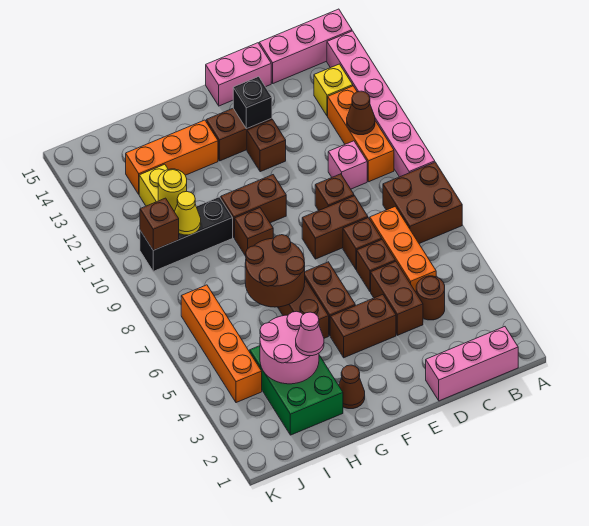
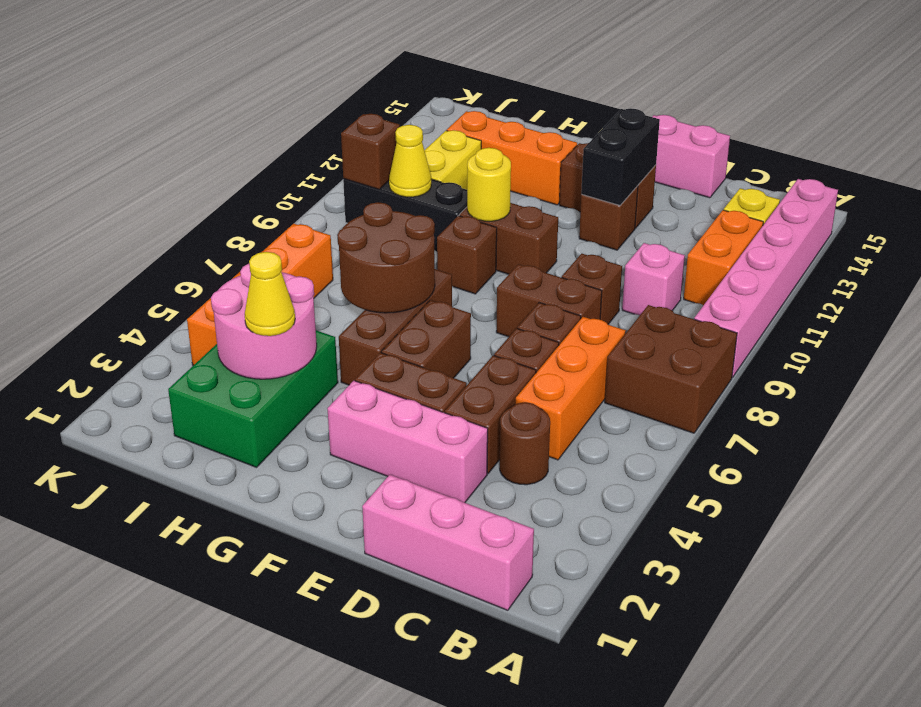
pink brick A15:C15 level 1 -> pink brick D3:F3 level 1
orange brick B10:B12 level 1 -> orange brick B11:B12 level 1
brown cone B11 level 2 -> none
black brick E13 level 2 -> black brick E12:E13 level 2
brown cone G2 level 1 -> none
pink cone H3 level 3 -> yellow cone H3 level 3
yellow round brick I11 level 2 -> yellow round brick G10 level 2

